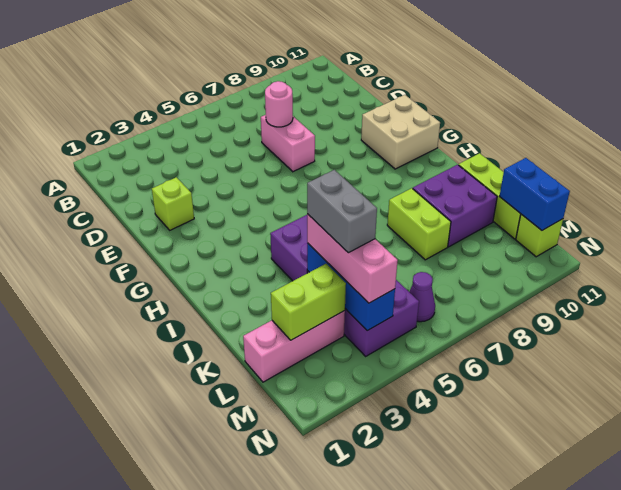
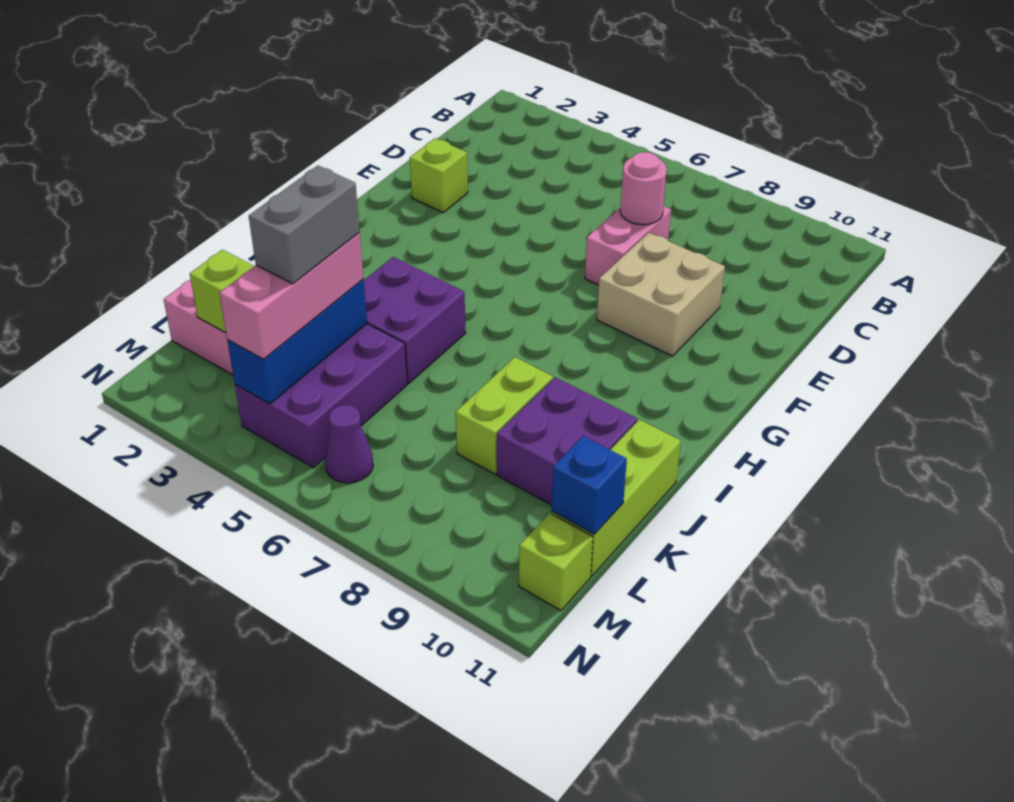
tan brick F10:G11 level 1 -> tan brick E8:F9 level 1
blue brick L11:M11 level 2 -> blue brick L11 level 2

